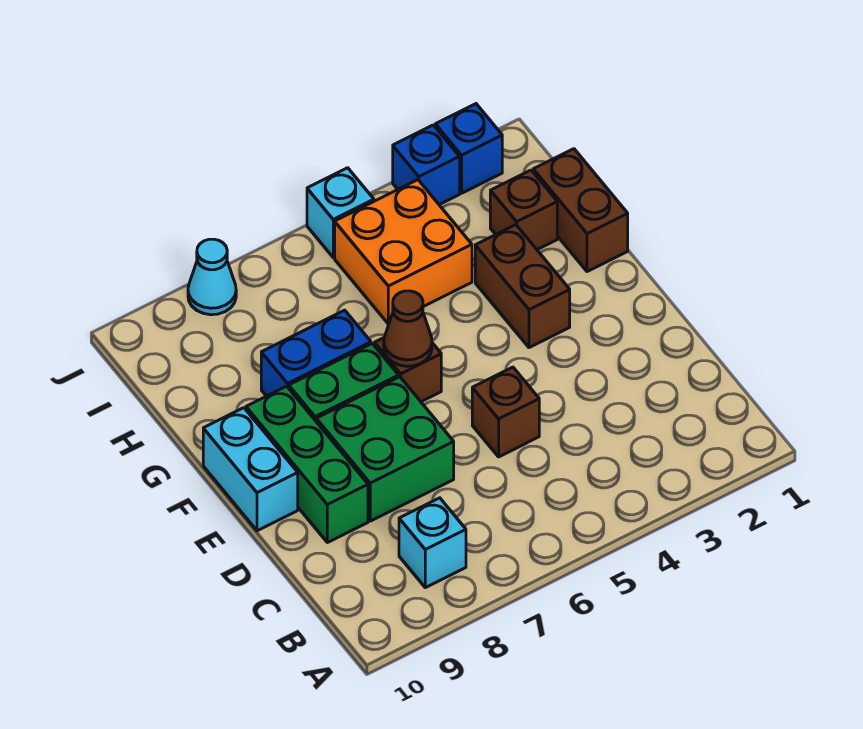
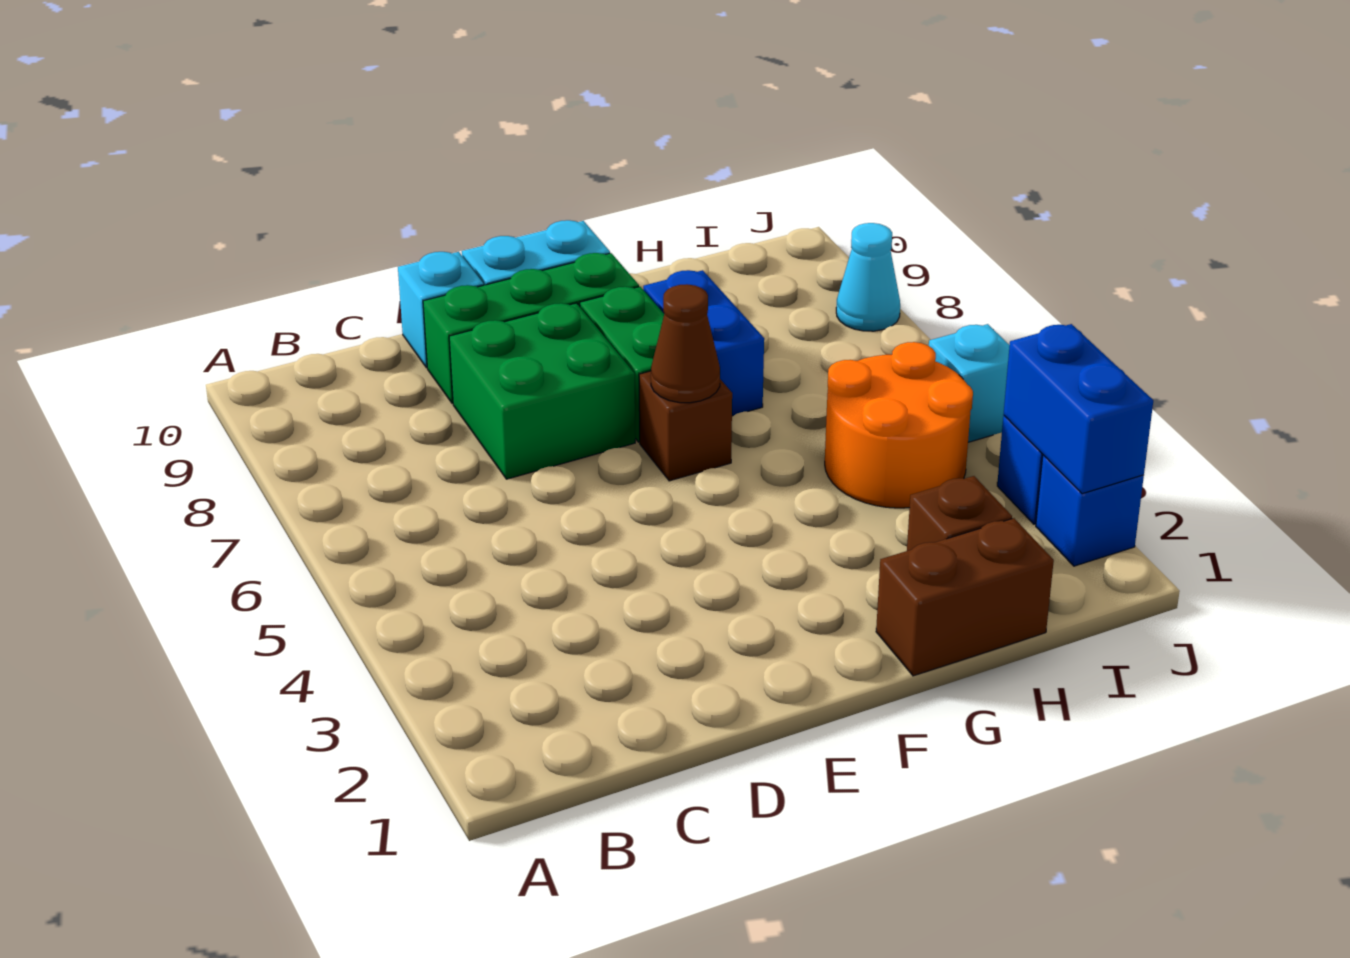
cyan brick B8 level 1 -> cyan brick D10 level 1
brown brick D5 level 1 -> none
brown brick F3:G3 level 1 -> none
orange brick H4:I5 level 1 -> orange round brick H4:I5 level 1
none -> blue brick J2:J3 level 2

